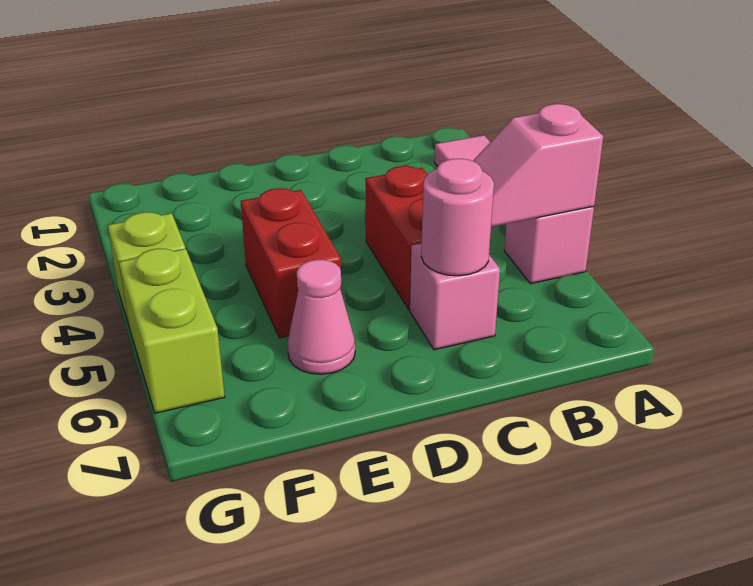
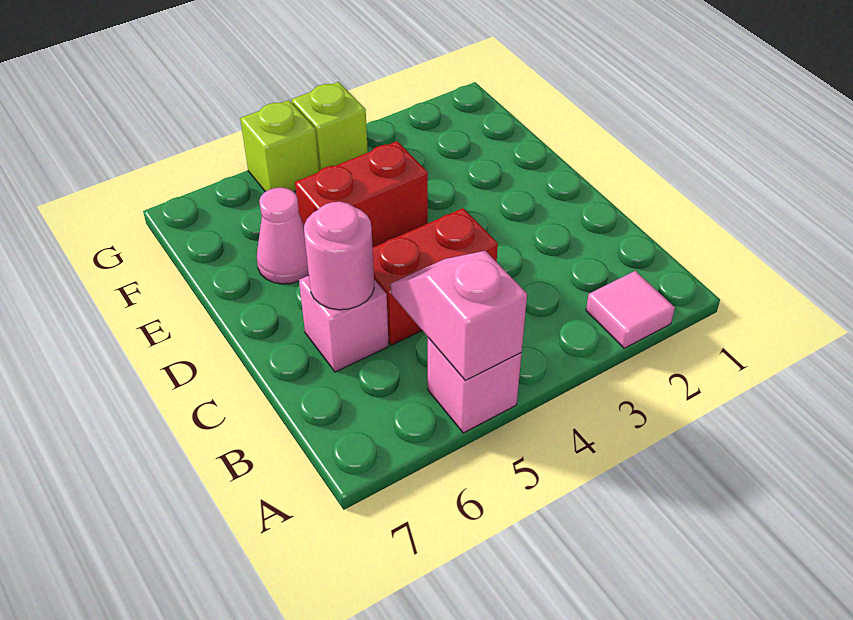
lime brick G5:G6 level 1 -> lime brick G5 level 1

